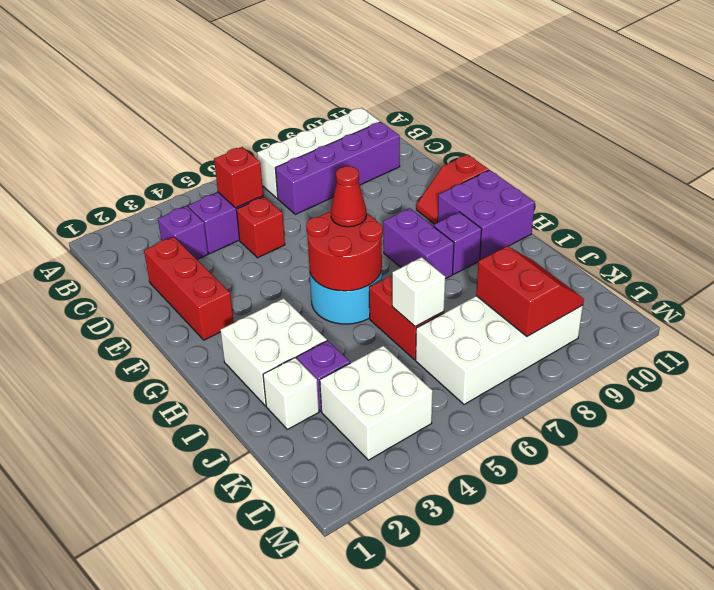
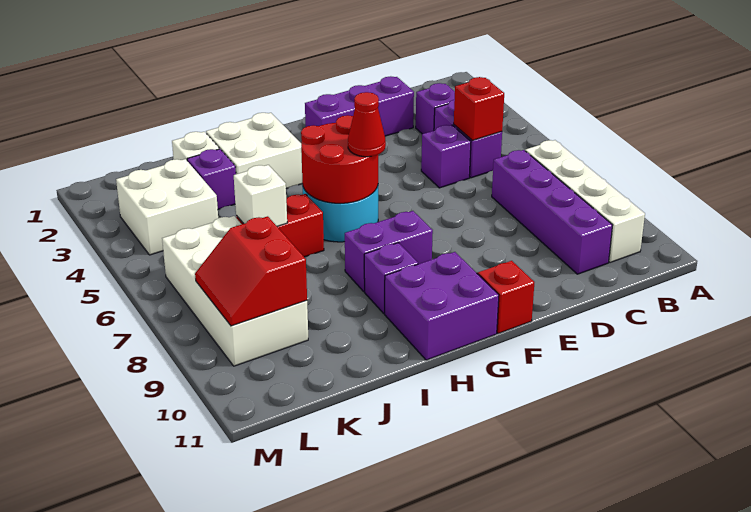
red brick D2:F2 level 1 -> purple brick D2:F2 level 1
red brick D5 level 1 -> purple brick D5 level 1
red slope K8:L9 level 2 top 8 -> red slope K8:L9 level 2 top K

